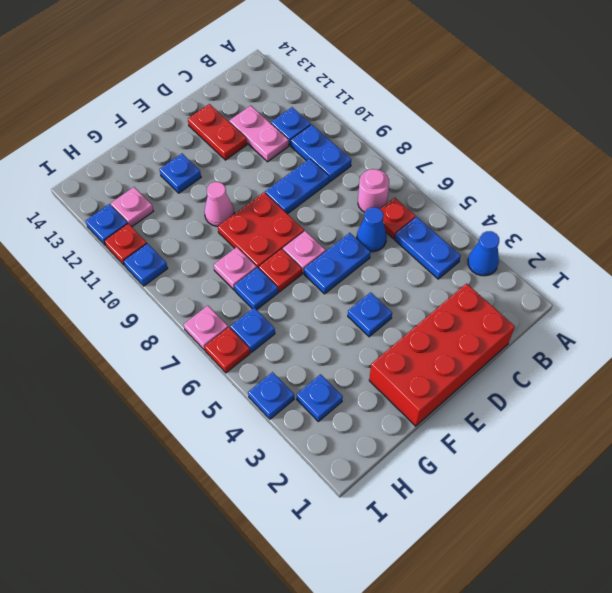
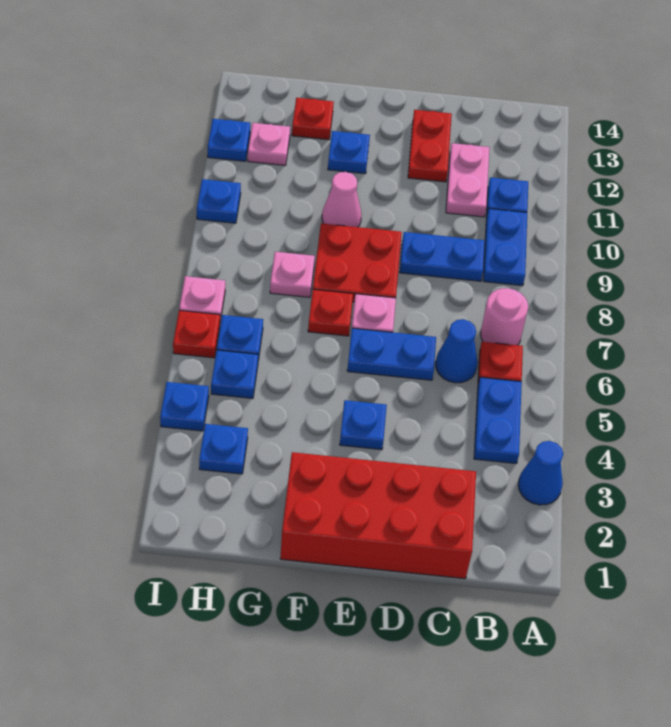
blue plate G7 level 1 -> blue plate H5 level 1
red plate I11 level 1 -> red plate G13 level 1

